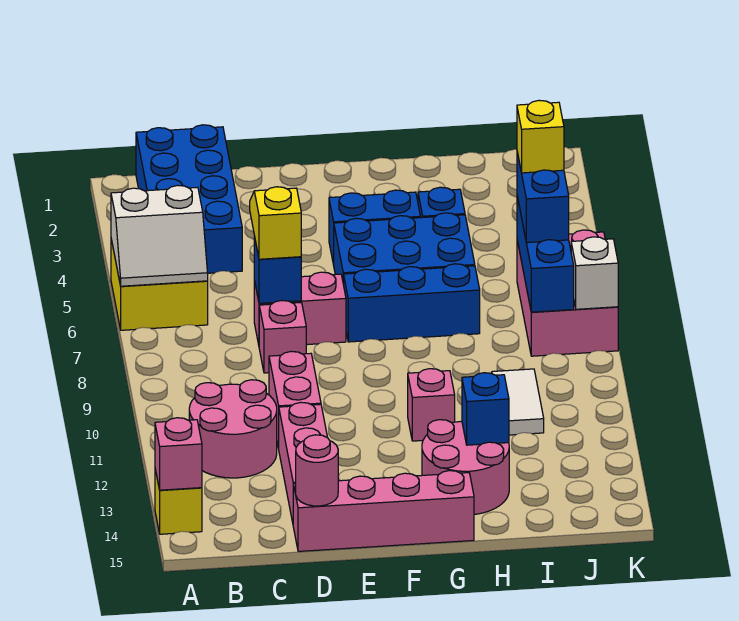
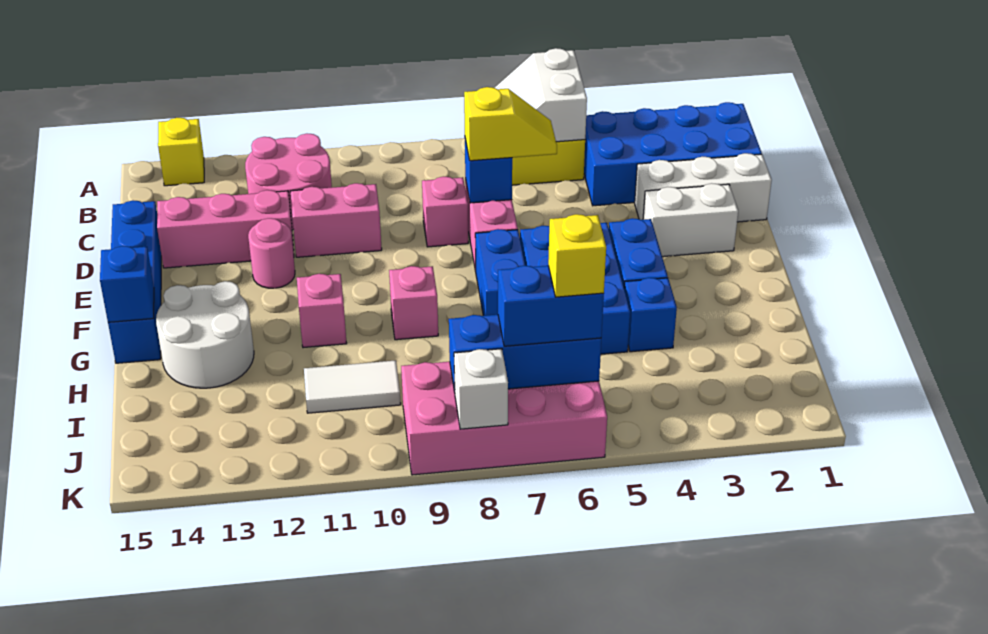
pink brick A14 level 2 -> pink brick G9 level 1
none -> white brick D1:D3 level 1
pink brick D15:G15 level 1 -> blue brick D15:G15 level 1
pink round brick D15 level 2 -> pink round brick E12 level 1
none -> white brick E2:E3 level 1
blue brick F7:H7 level 1 -> blue brick F7:G7 level 1
pink round brick G13:H14 level 1 -> white round brick G13:H14 level 1
blue brick H13 level 2 -> blue brick G15 level 2
pink brick J6:K8 level 1 -> pink brick J6:K9 level 1

